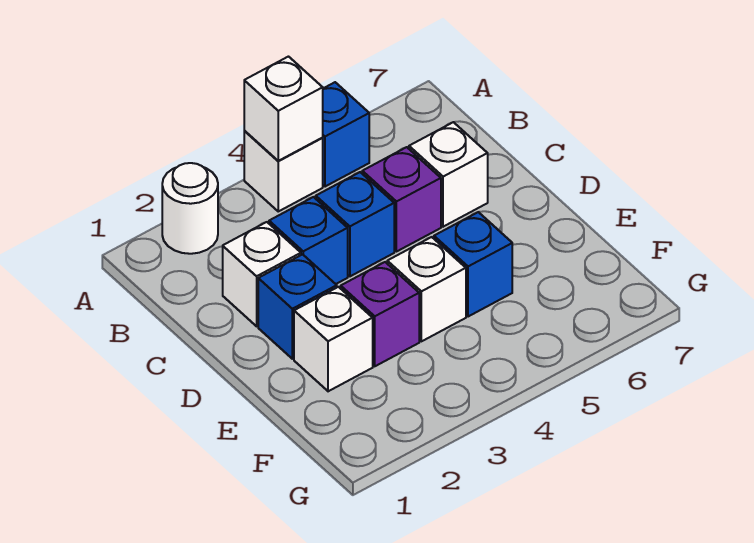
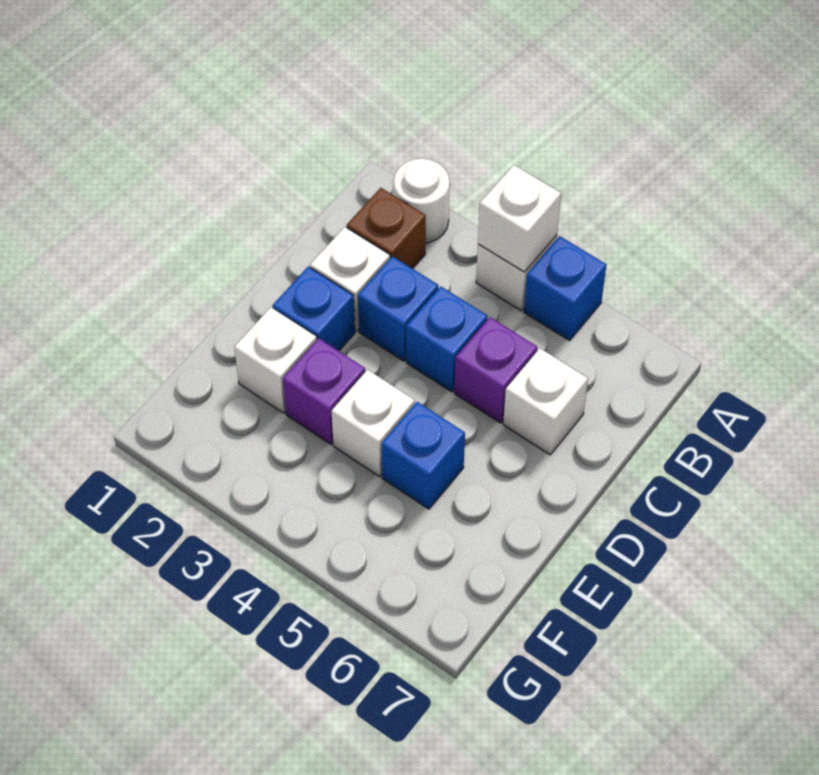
none -> brown brick B2 level 1

